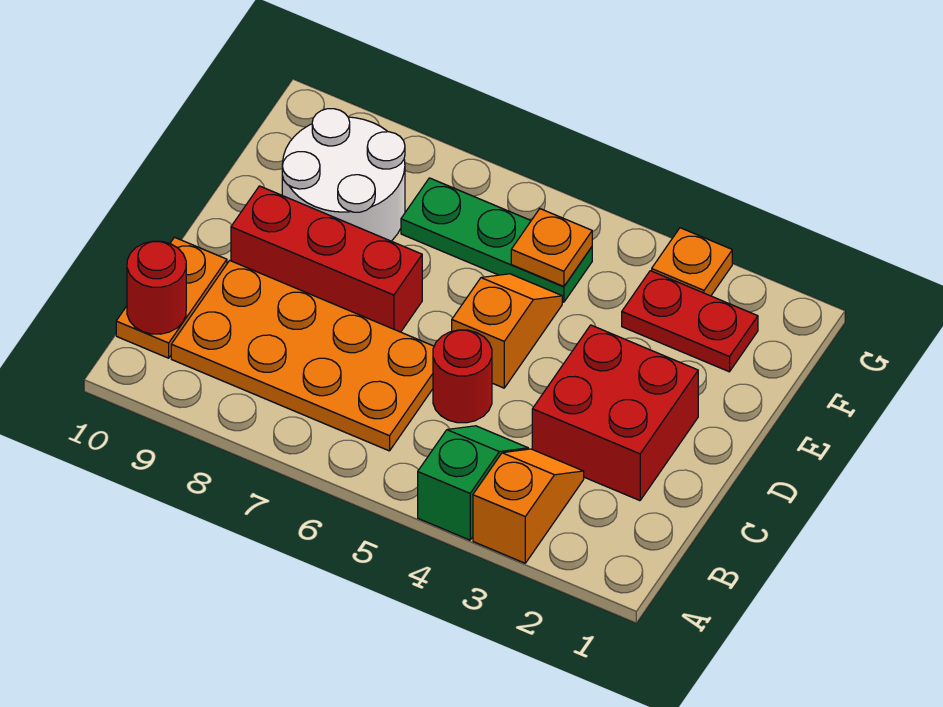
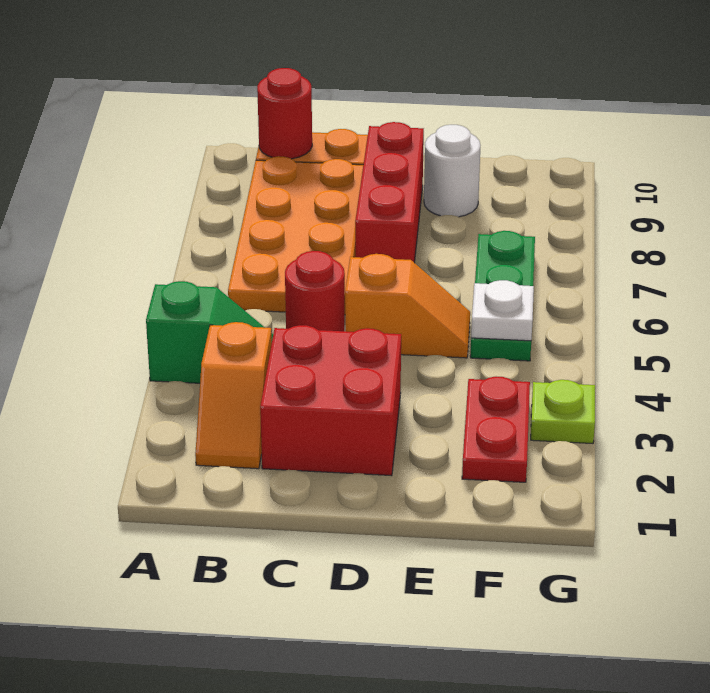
orange slope A3:B3 level 1 top A -> orange slope B2:B3 level 1 top 3
white round brick E8:F9 level 1 -> white round brick E9 level 1
orange plate F5 level 2 -> white plate F5 level 2
orange plate G3 level 1 -> lime plate G3 level 1

